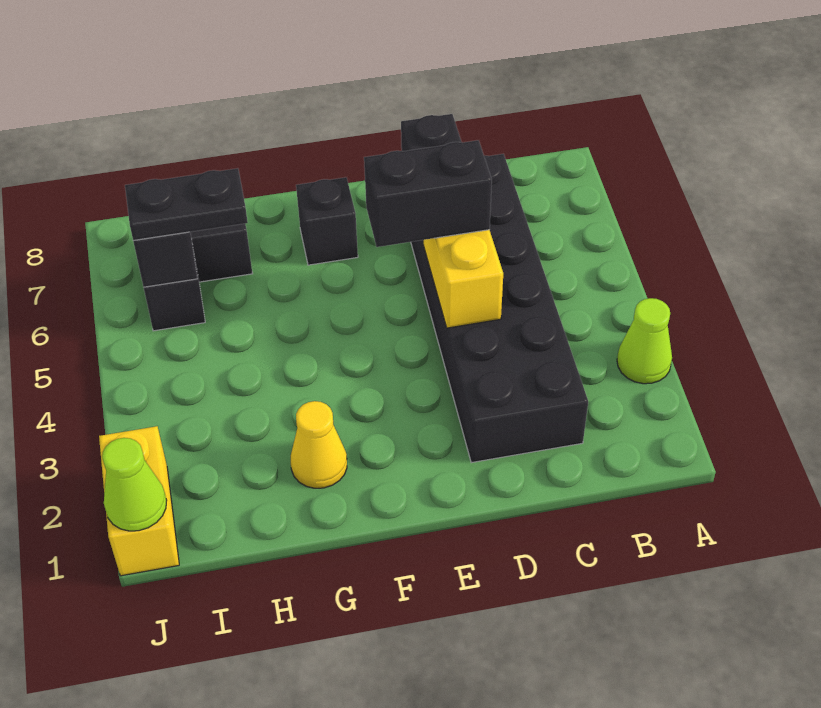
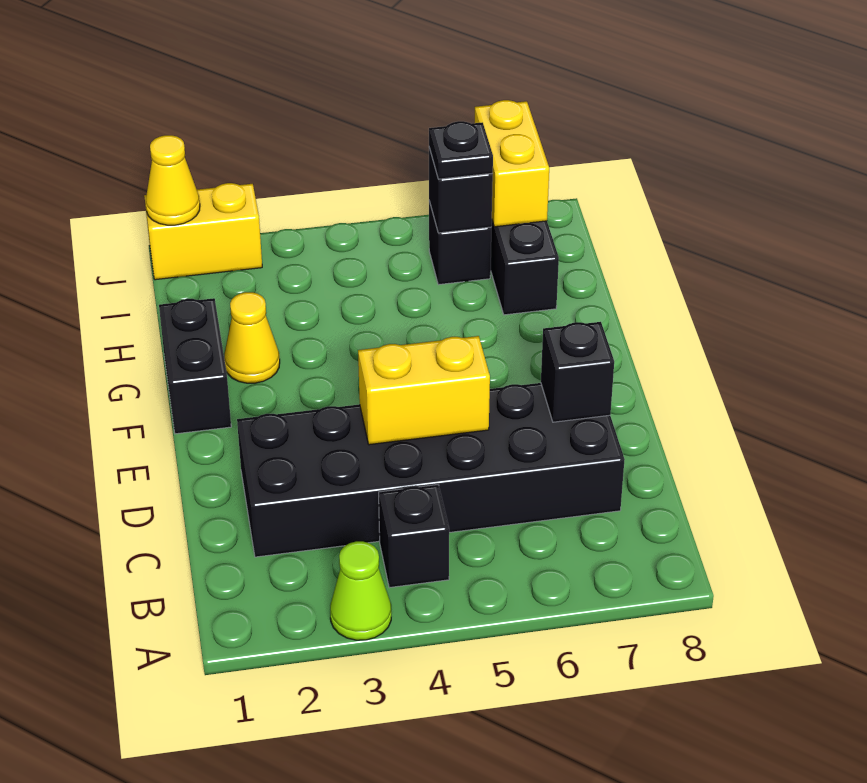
black brick D5:E5 level 3 -> black brick F1:G1 level 1
black brick F7 level 1 -> black brick B4 level 1
black plate H6:I6 level 3 -> black plate I6 level 3
none -> yellow brick I7:J7 level 2
lime cone J1 level 2 -> yellow cone J1 level 2

